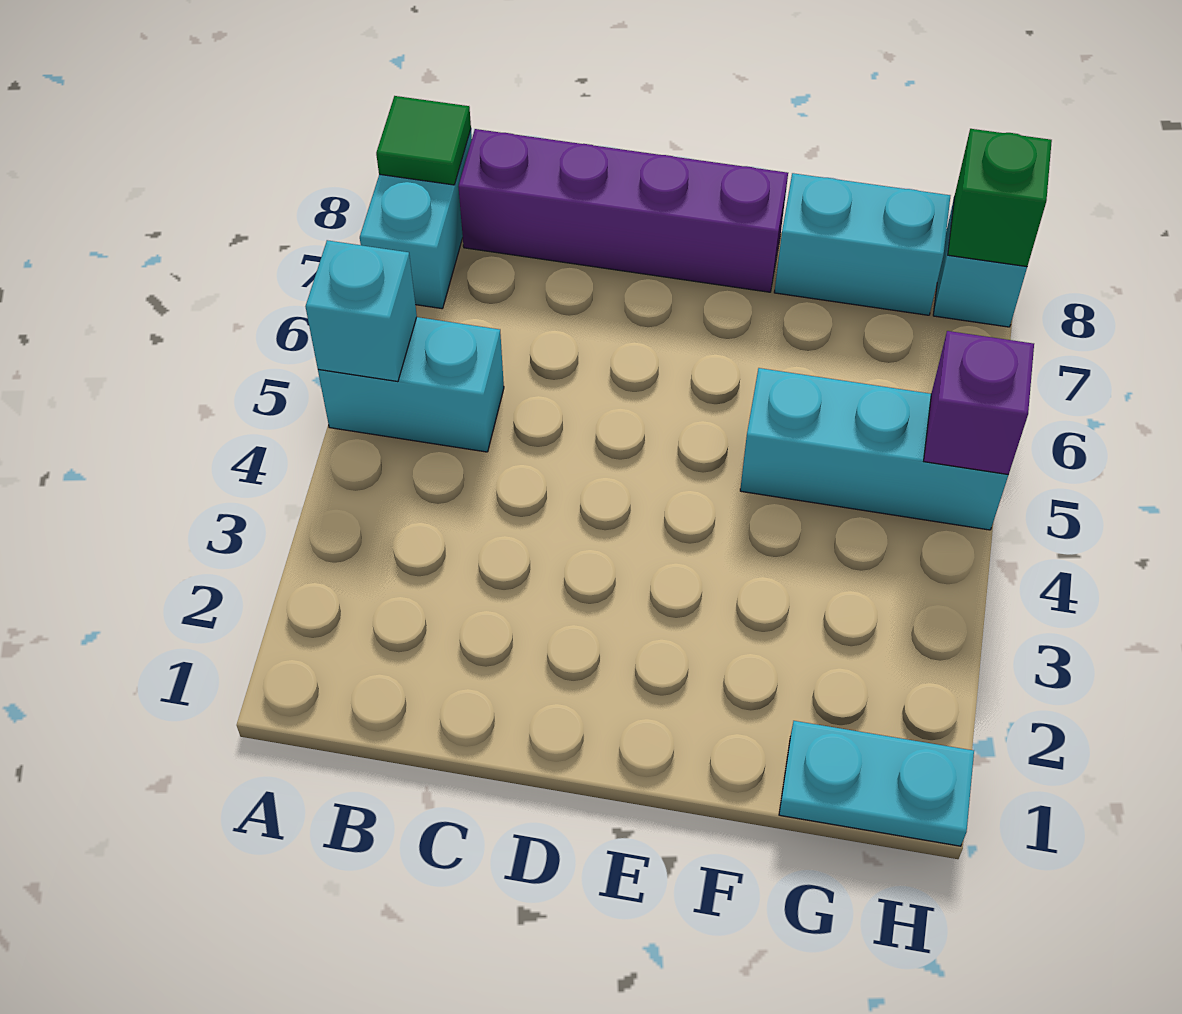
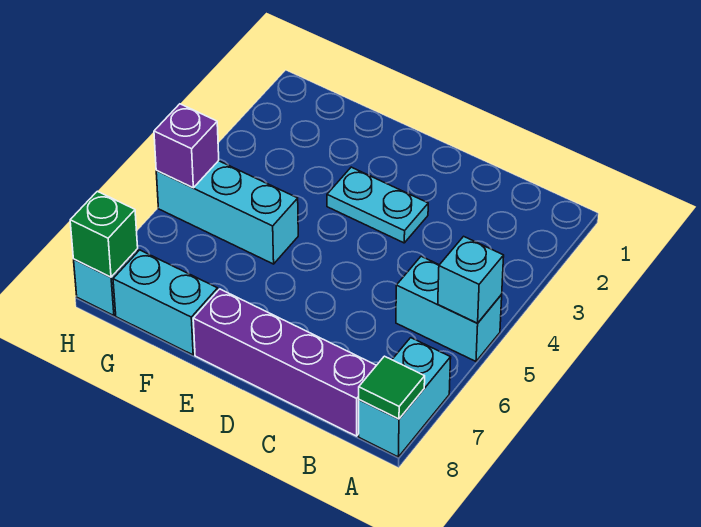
cyan plate G1:H1 level 1 -> cyan plate D3:E3 level 1

